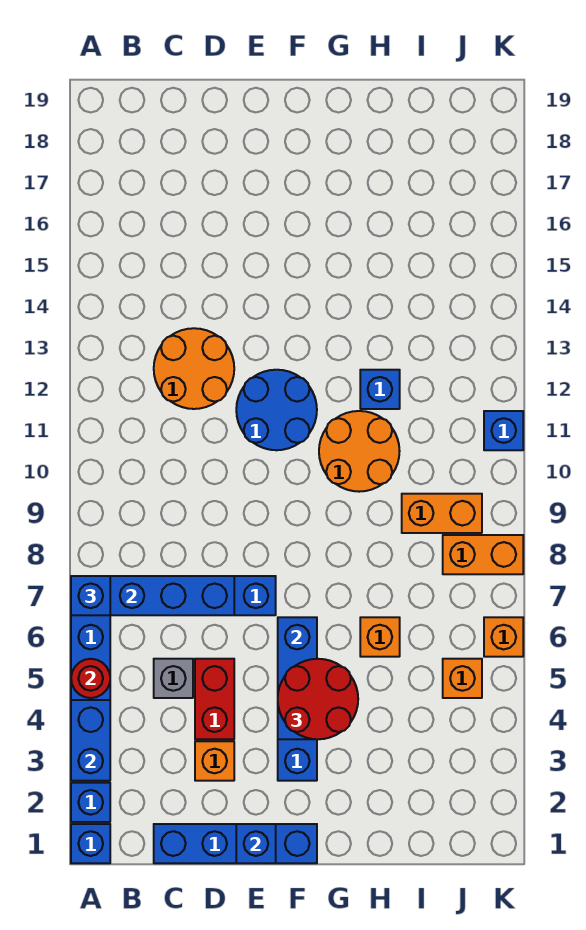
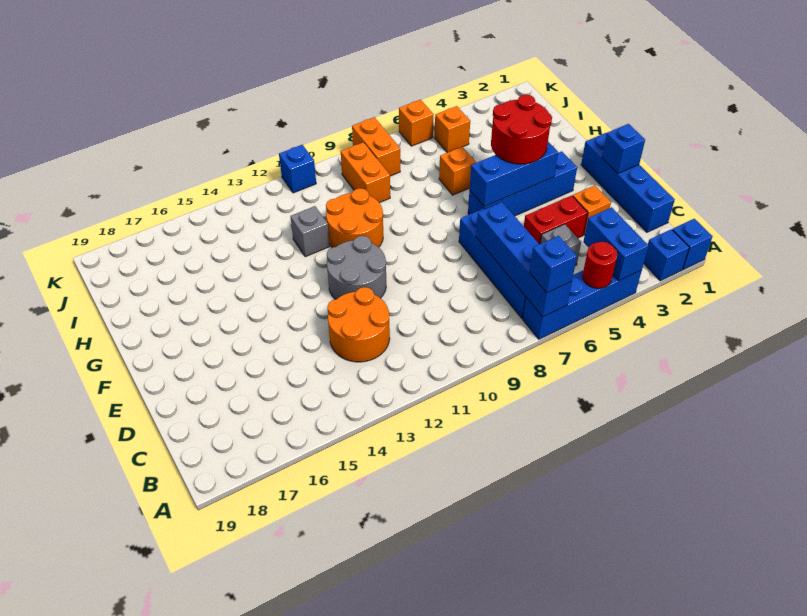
blue brick A3:A4 level 2 -> blue brick A4:B4 level 2
blue round brick E11:F12 level 1 -> grey round brick E11:F12 level 1
blue brick H12 level 1 -> grey brick H12 level 1

